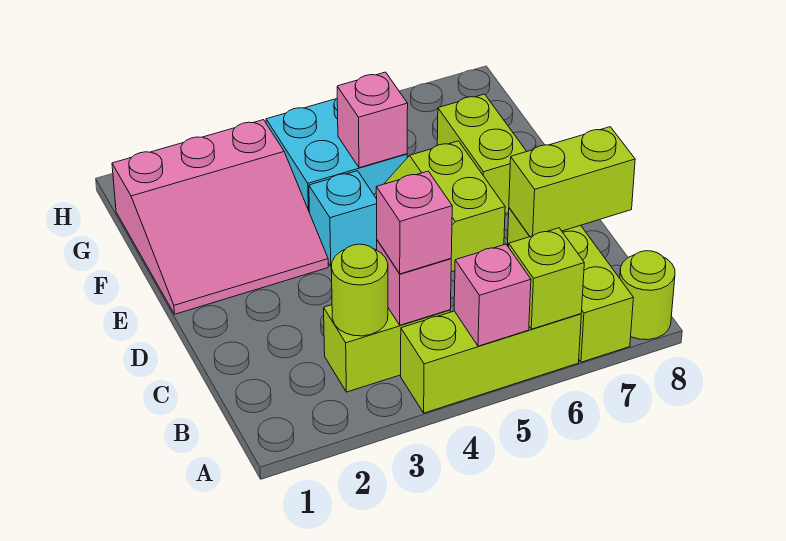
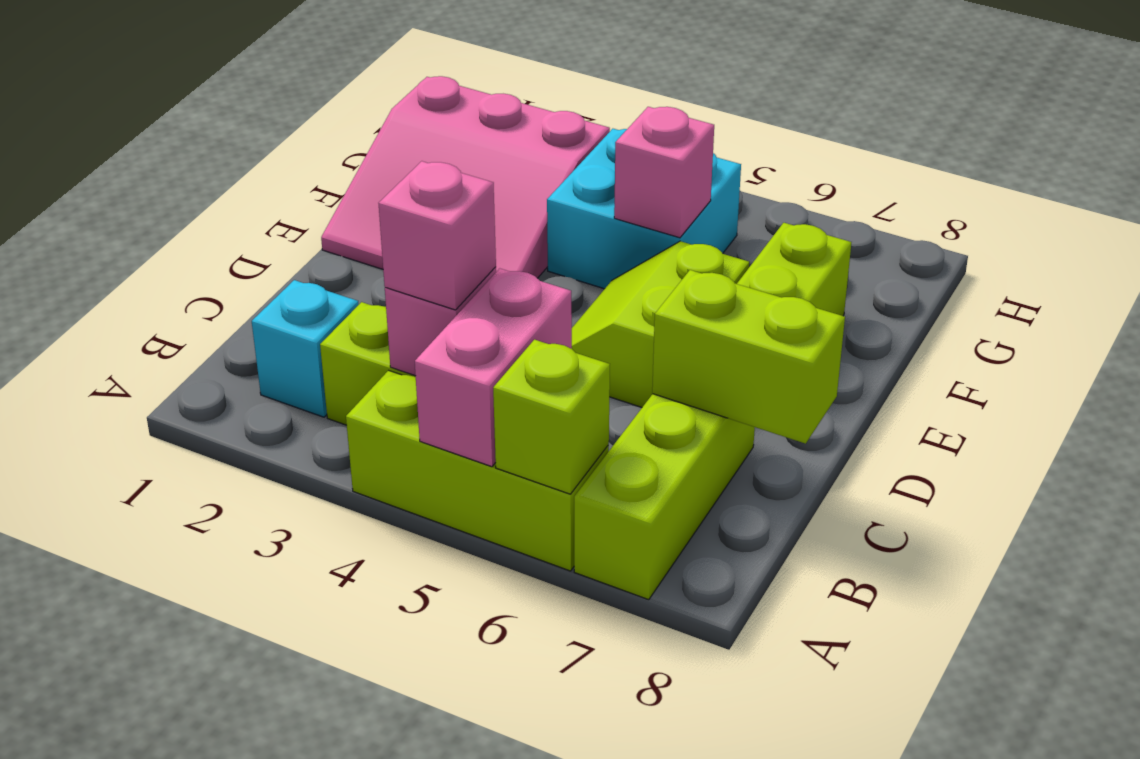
pink brick A5 level 2 -> pink brick A5:B5 level 2
lime round brick A8 level 1 -> none
lime round brick B3 level 2 -> none
cyan brick E4 level 1 -> cyan brick B2 level 1

